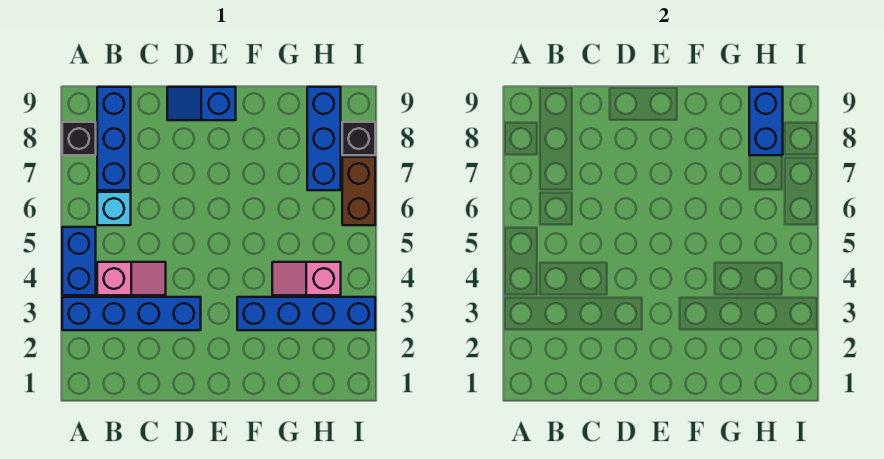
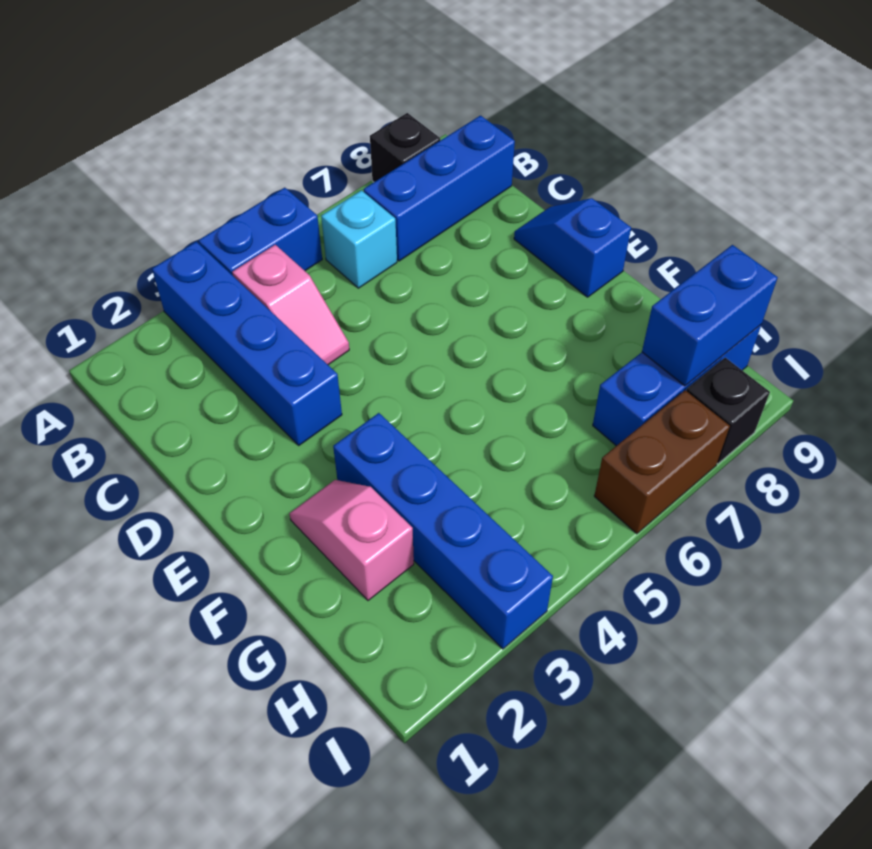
pink slope G4:H4 level 1 top H -> pink slope F2:G2 level 1 top G

